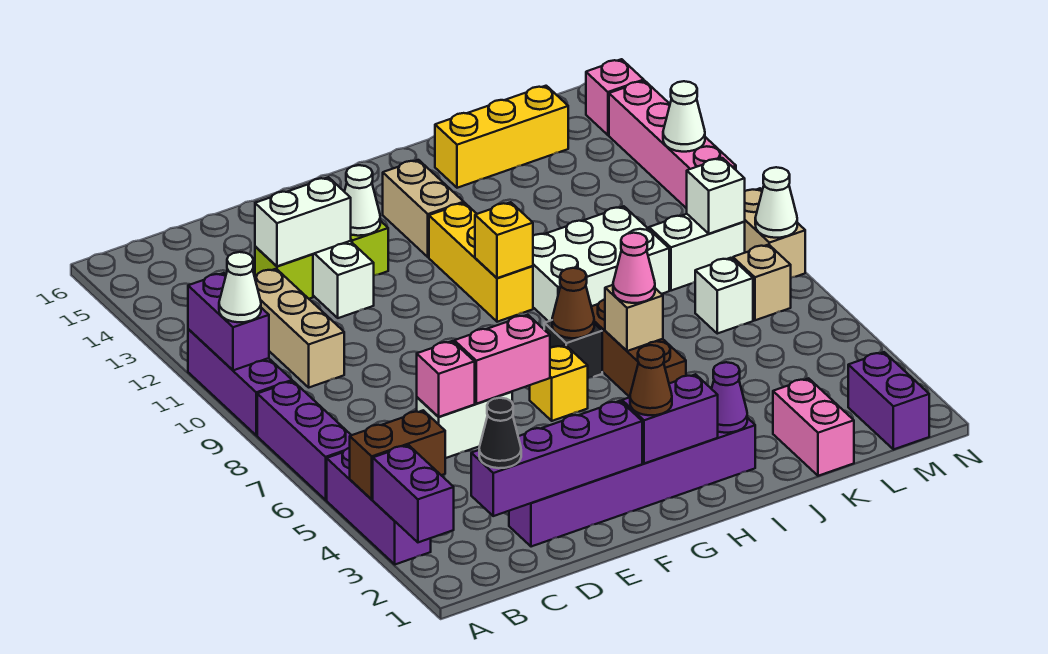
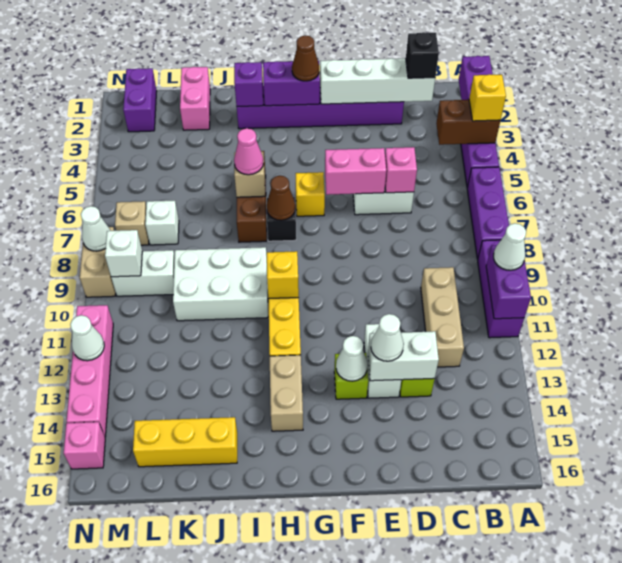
none -> yellow brick A4 level 3
purple brick C2:F2 level 2 -> white brick C2:F2 level 2
black cone C2 level 3 -> black brick C2 level 3
none -> white cone E13 level 3
purple cone I2 level 2 -> purple brick I2 level 2

